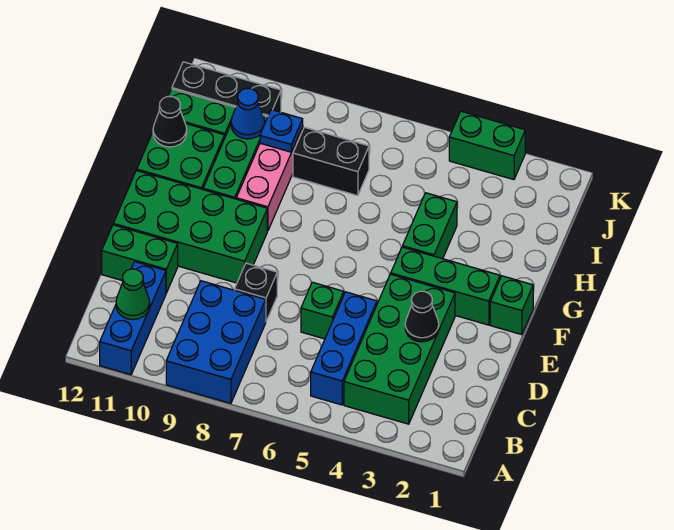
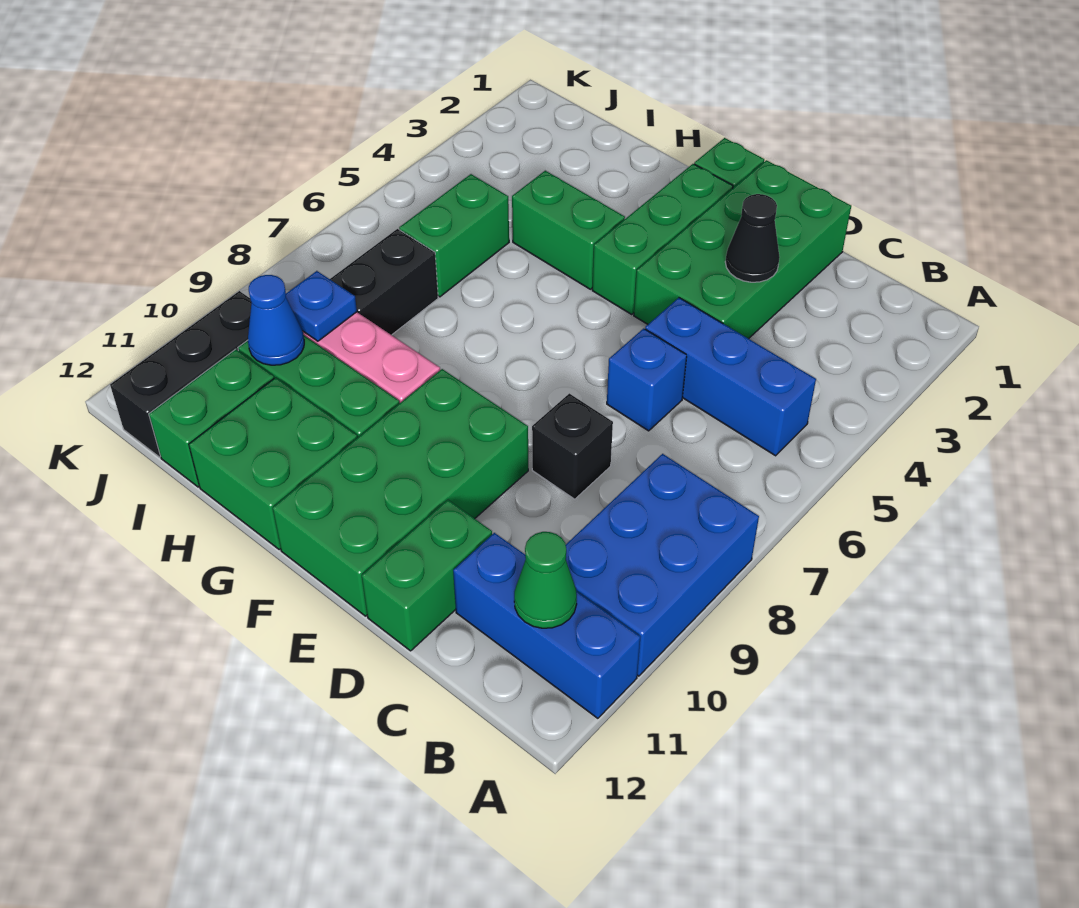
blue brick A8:C9 level 1 -> blue brick A8:B10 level 1
green brick B3:E4 level 1 -> green brick D1:E4 level 1
green brick D6 level 1 -> blue brick D6 level 1
black cone H12 level 2 -> none
green brick K3:K4 level 1 -> green brick I5:I6 level 1

